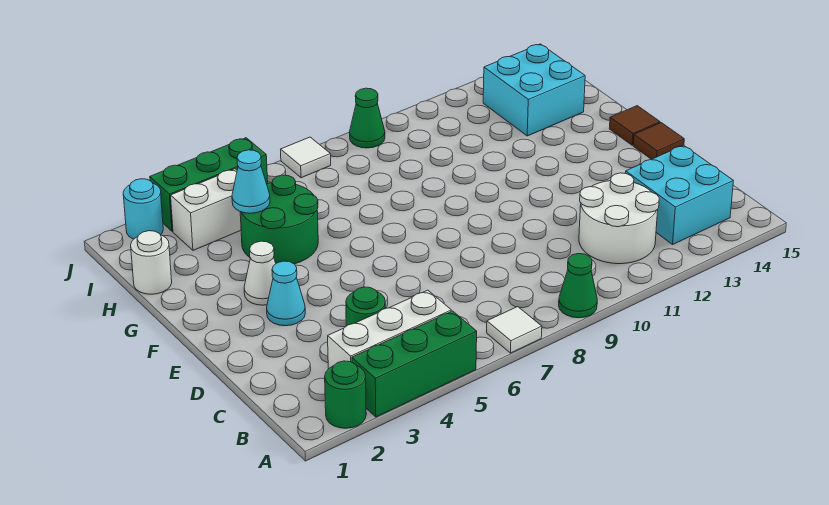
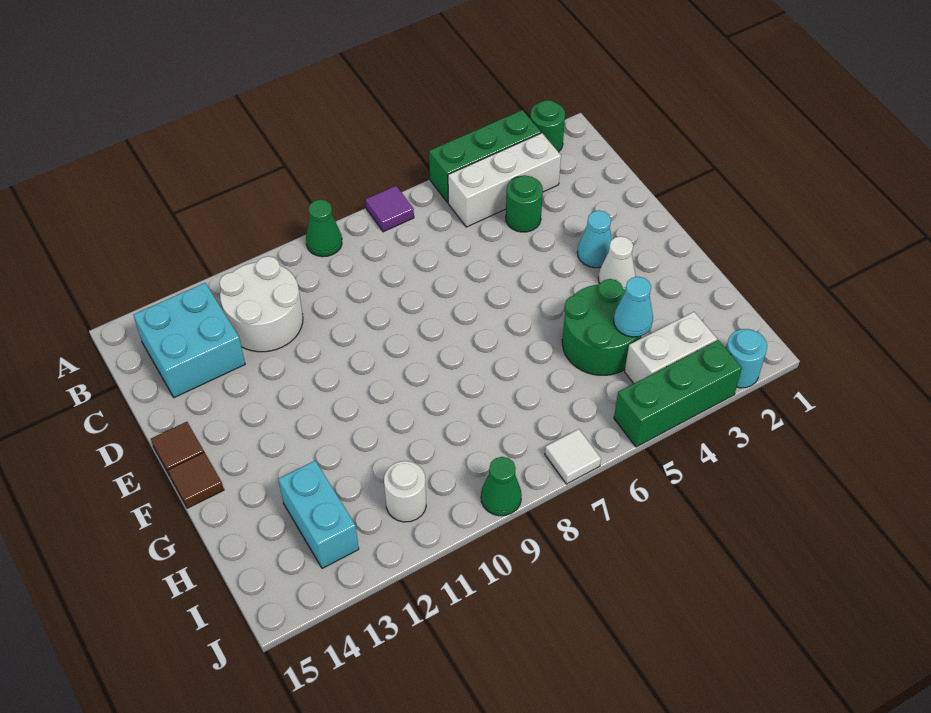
white tile A7 level 1 -> purple tile A7 level 1
white round brick H1 level 1 -> white round brick I11 level 1
cyan brick H13:I14 level 1 -> cyan brick H13:I13 level 1

